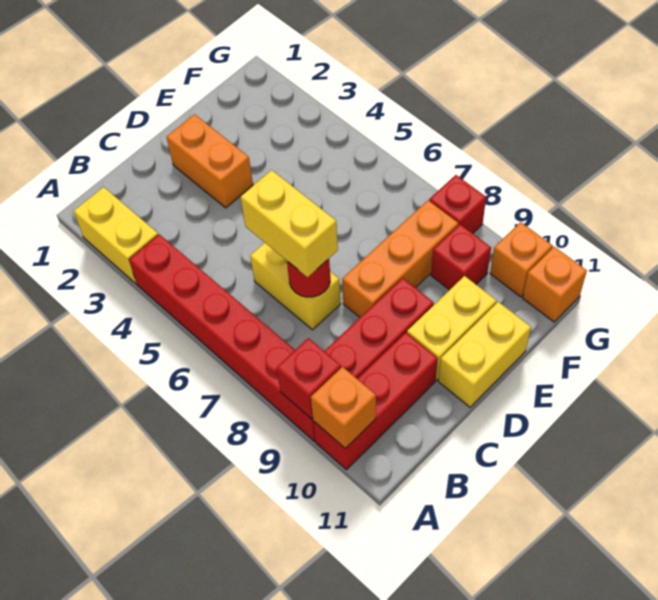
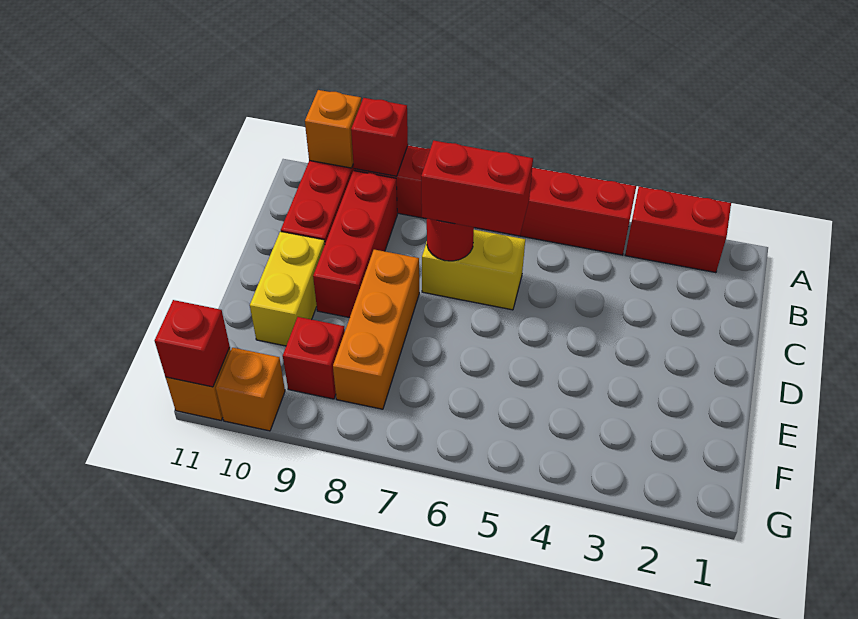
yellow brick A2:A3 level 1 -> red brick A2:A3 level 1
yellow brick C6:C7 level 3 -> red brick C6:C7 level 3
orange brick D2:D3 level 1 -> none
yellow brick D11:E11 level 1 -> none
red brick G8 level 1 -> red brick G11 level 2

